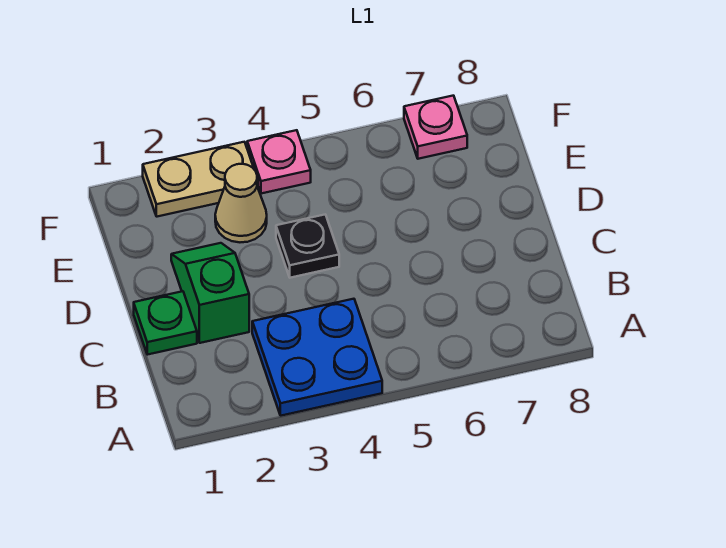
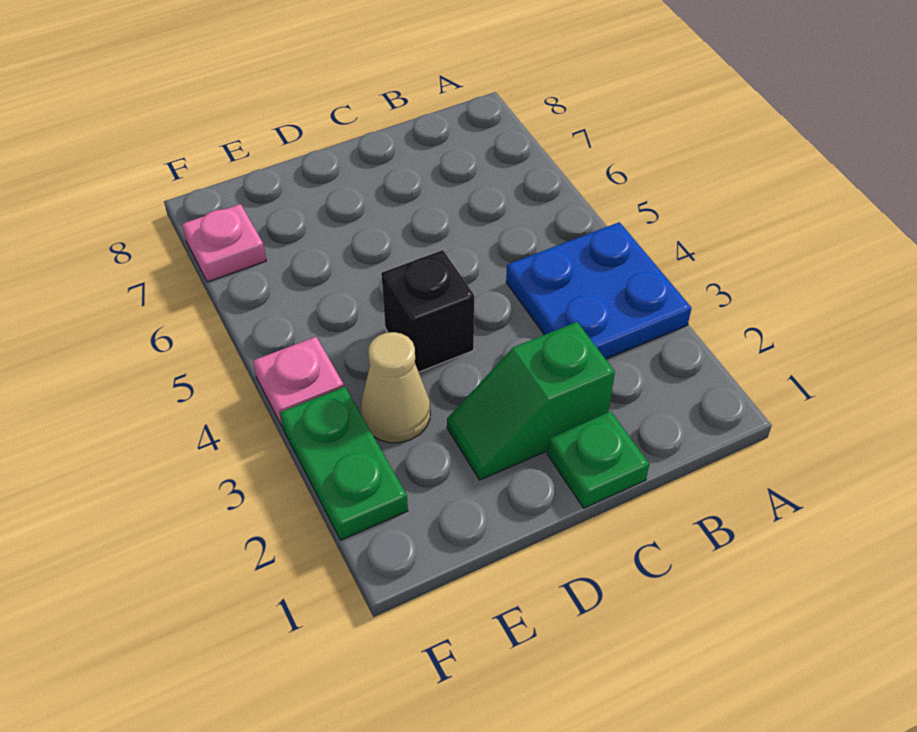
black plate D4 level 1 -> black brick D4 level 1
tan plate F2:F3 level 1 -> green plate F2:F3 level 1

